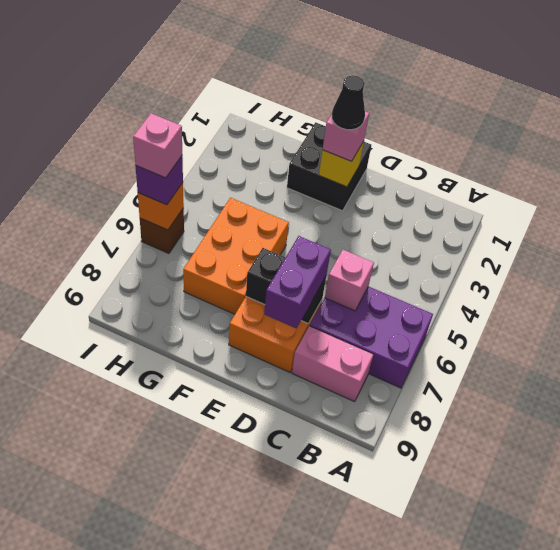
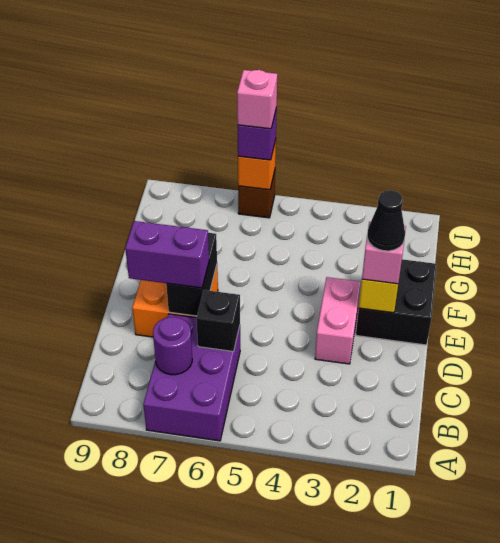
none -> purple round brick B7 level 2
pink brick B8:C8 level 1 -> pink brick D3:E3 level 1
pink brick C6 level 2 -> black brick C6 level 2
orange brick F5:G7 level 1 -> none

